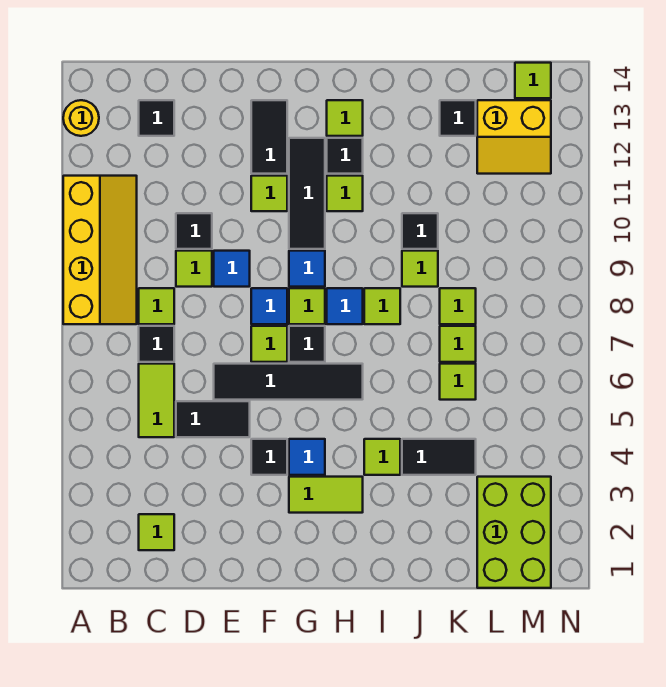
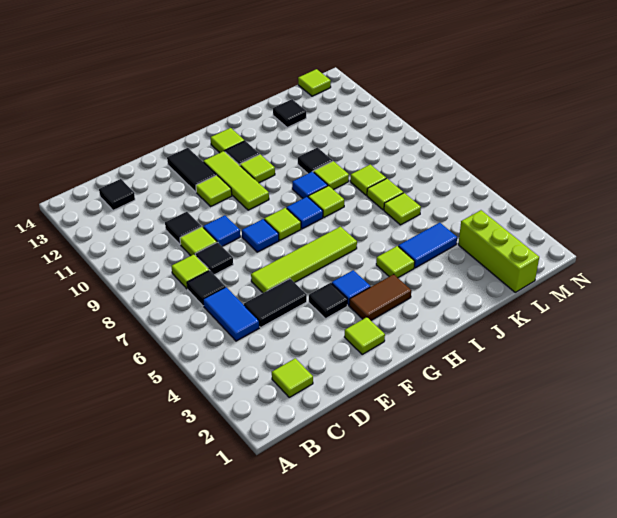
yellow slope A8:B11 level 1 top A -> none
yellow round brick A13 level 1 -> none
lime tile C5:C6 level 1 -> blue tile C5:C6 level 1
black tile E6:H6 level 1 -> lime tile E6:H6 level 1
lime tile F7 level 1 -> lime tile F2 level 1
lime tile G3:H3 level 1 -> brown tile G3:H3 level 1
black tile G7 level 1 -> black tile D8 level 1
blue tile G9 level 1 -> blue tile I9 level 1
black tile G10:G12 level 1 -> lime tile G10:G12 level 1
black tile J4:K4 level 1 -> blue tile J4:K4 level 1
lime brick L1:M3 level 1 -> lime brick L1:L3 level 1
yellow slope L12:M13 level 1 top 13 -> none

